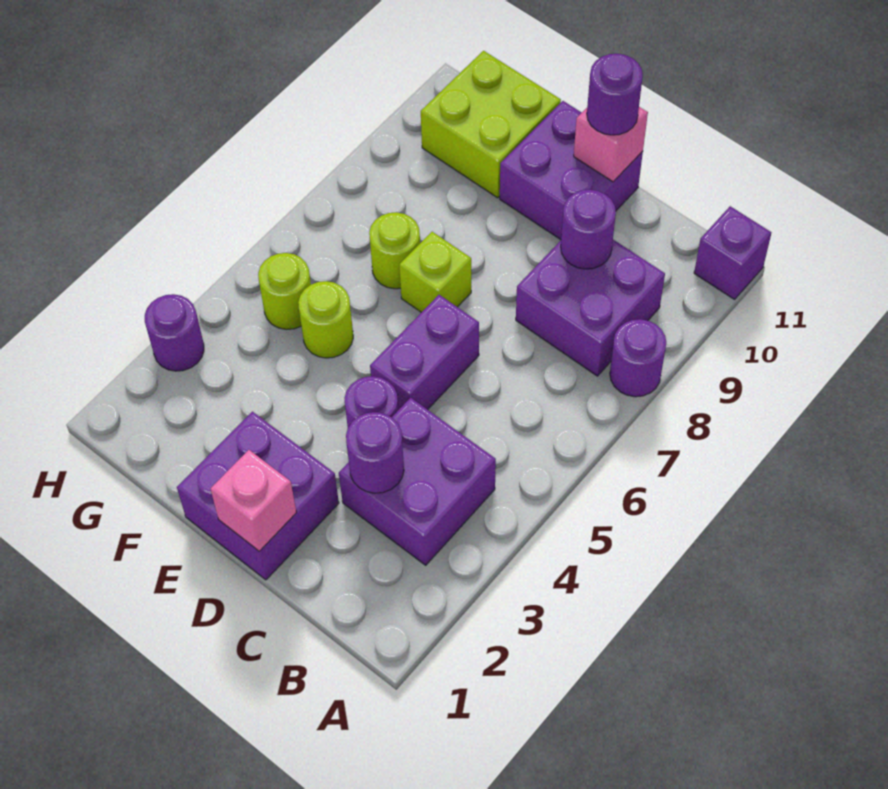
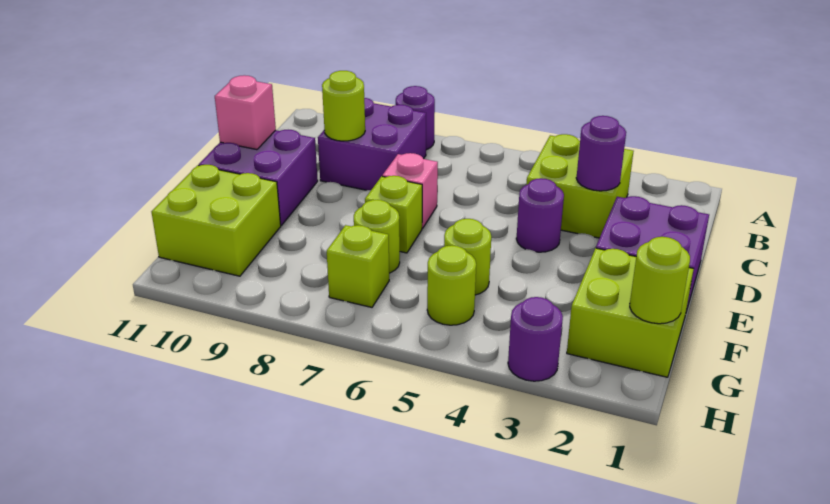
purple brick A11 level 1 -> none
purple brick B3:C4 level 1 -> lime brick B3:C4 level 1
purple round brick C9 level 2 -> lime round brick C9 level 2
pink brick D1 level 2 -> pink brick D7 level 1
purple brick D5:D6 level 1 -> none
purple round brick D11 level 3 -> none
none -> lime brick F1:G2 level 1
none -> lime round brick G1 level 2
none -> lime brick G7 level 1

